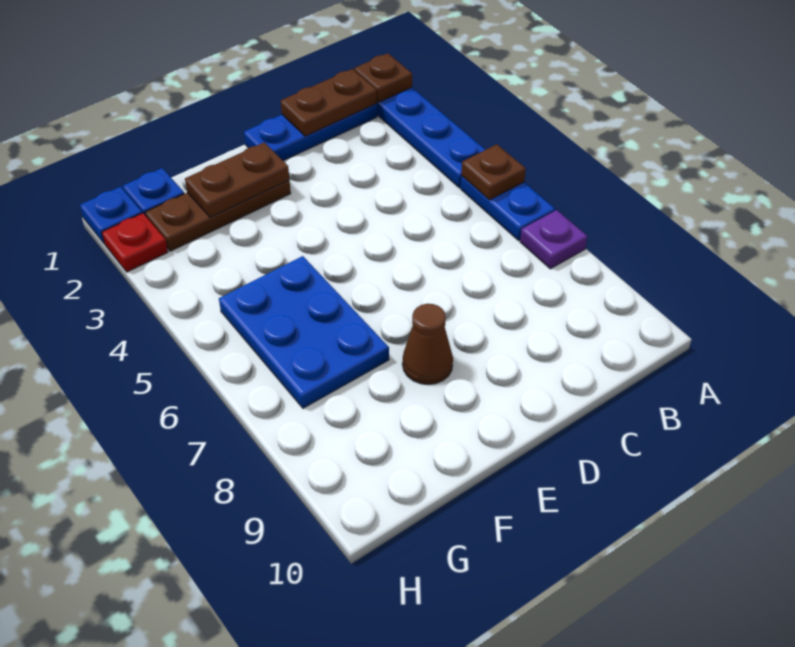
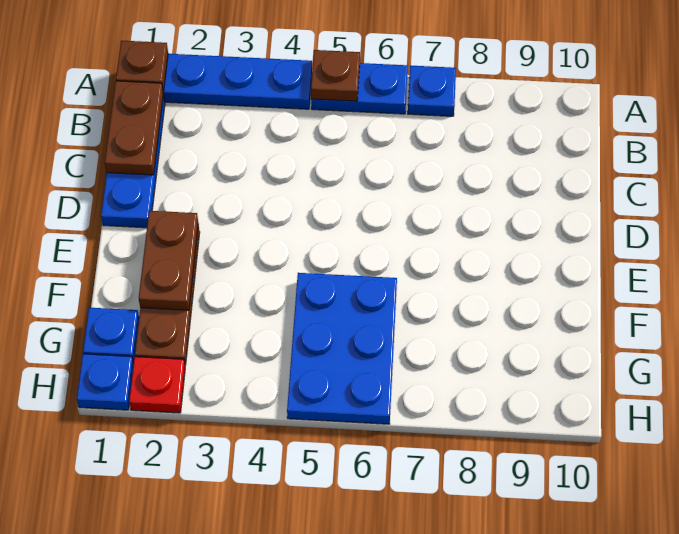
purple plate A7 level 1 -> blue plate A7 level 1
brown cone E8 level 1 -> none
blue plate F5:G7 level 1 -> blue plate F5:H6 level 1

